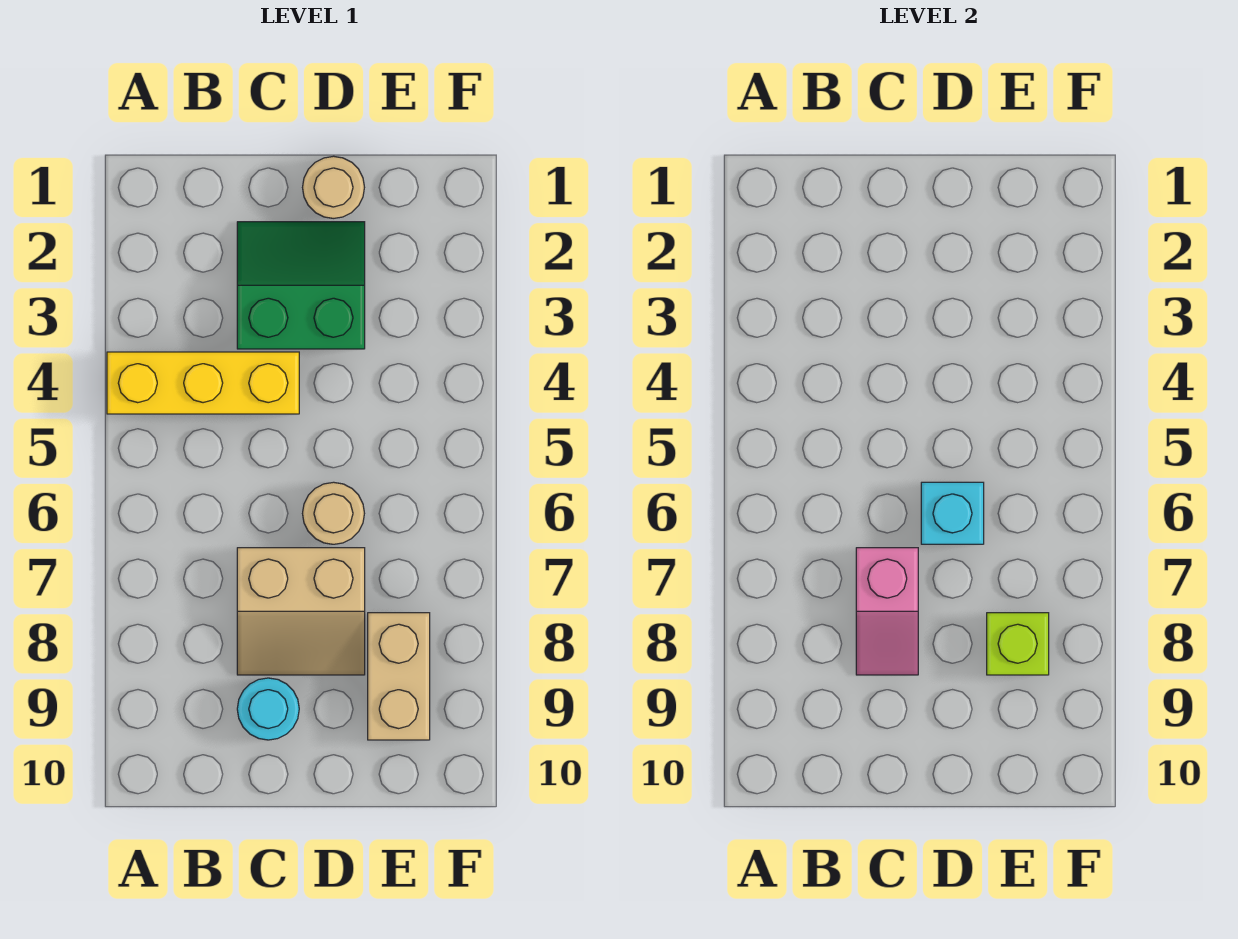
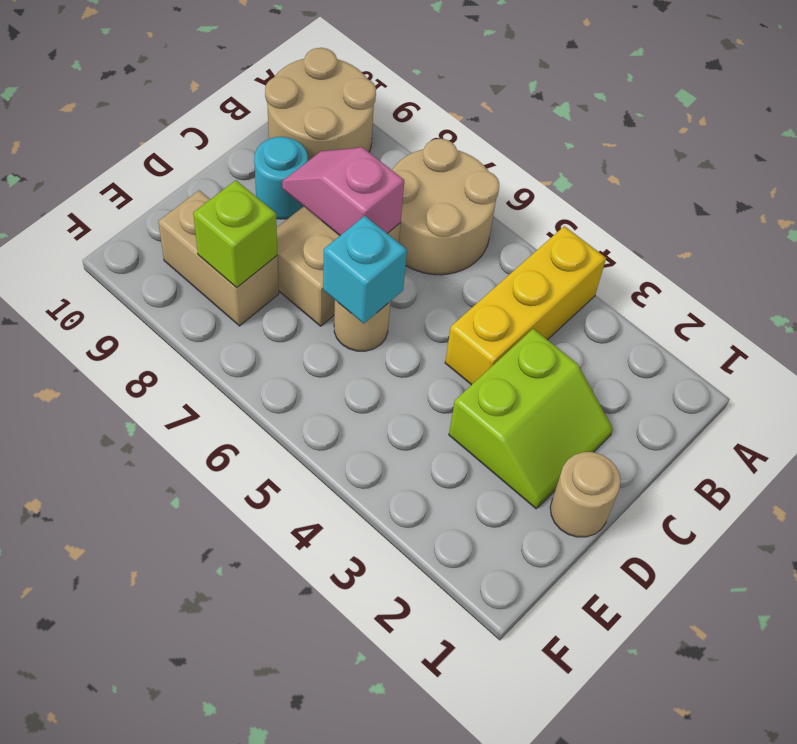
none -> tan round brick A6:B7 level 1
none -> tan round brick A9:B10 level 1
green slope C2:D3 level 1 top 3 -> lime slope C2:D3 level 1 top 3

